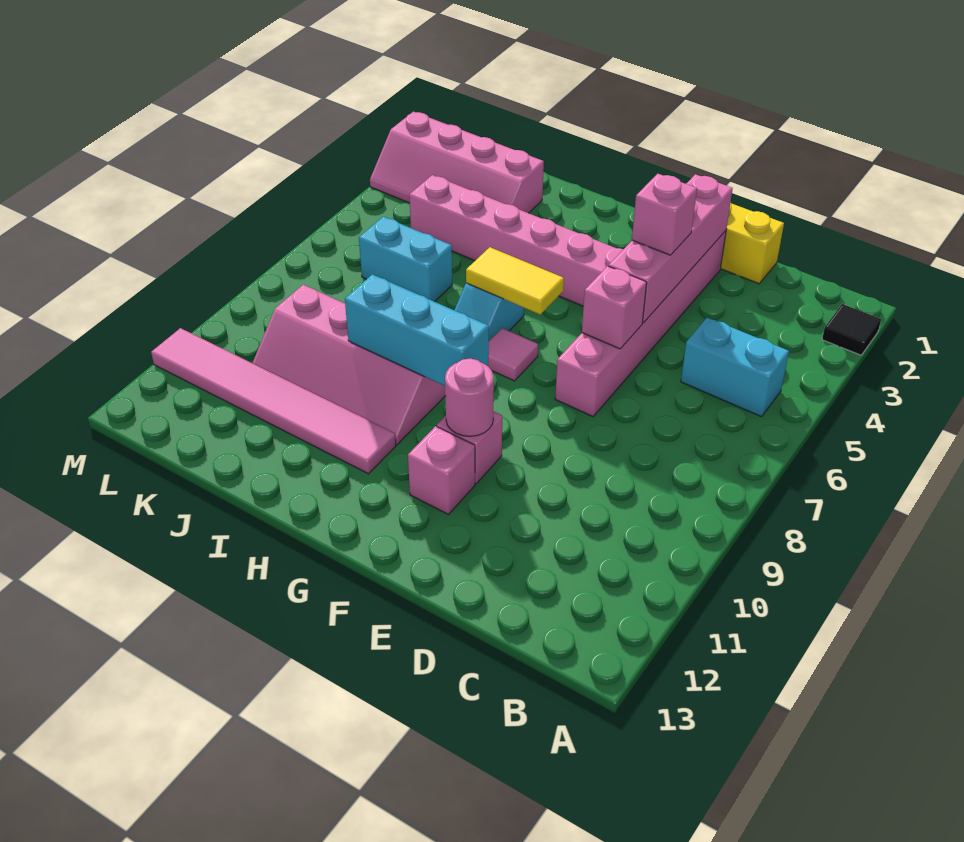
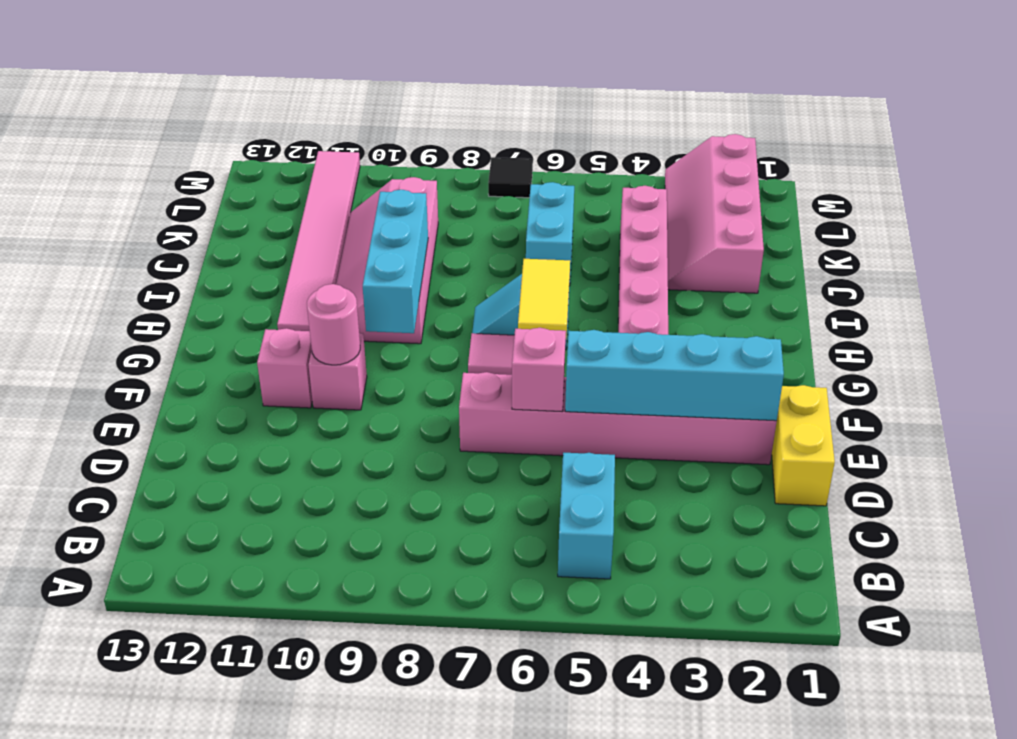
black tile A2 level 1 -> black tile M7 level 1
pink brick E2:E5 level 2 -> cyan brick E2:E5 level 2
pink brick E4 level 3 -> none

